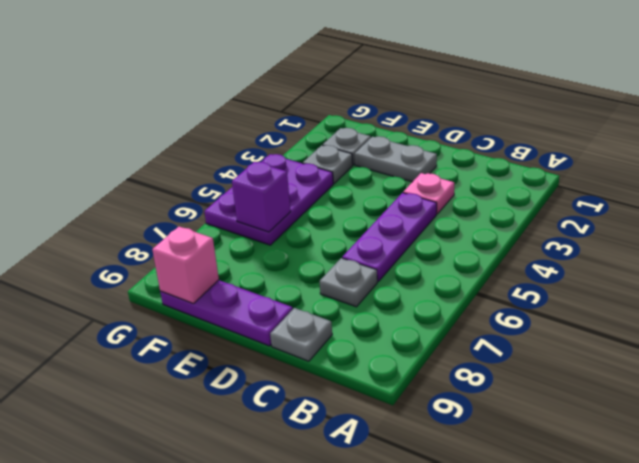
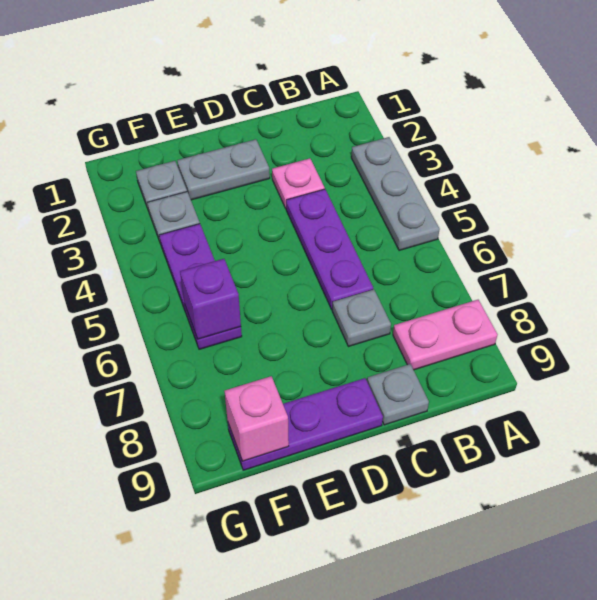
none -> grey plate A3:A5 level 1
none -> pink plate A8:B8 level 1
purple plate F4:G6 level 1 -> purple plate F4:F6 level 1

